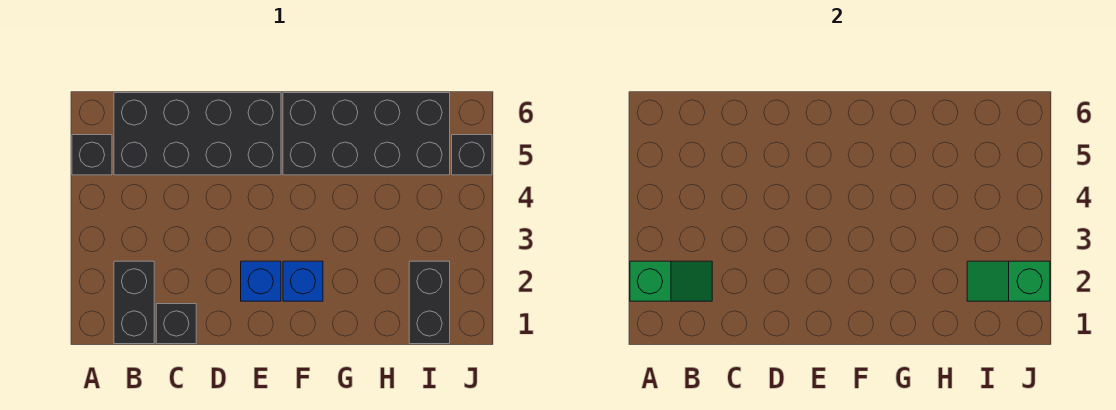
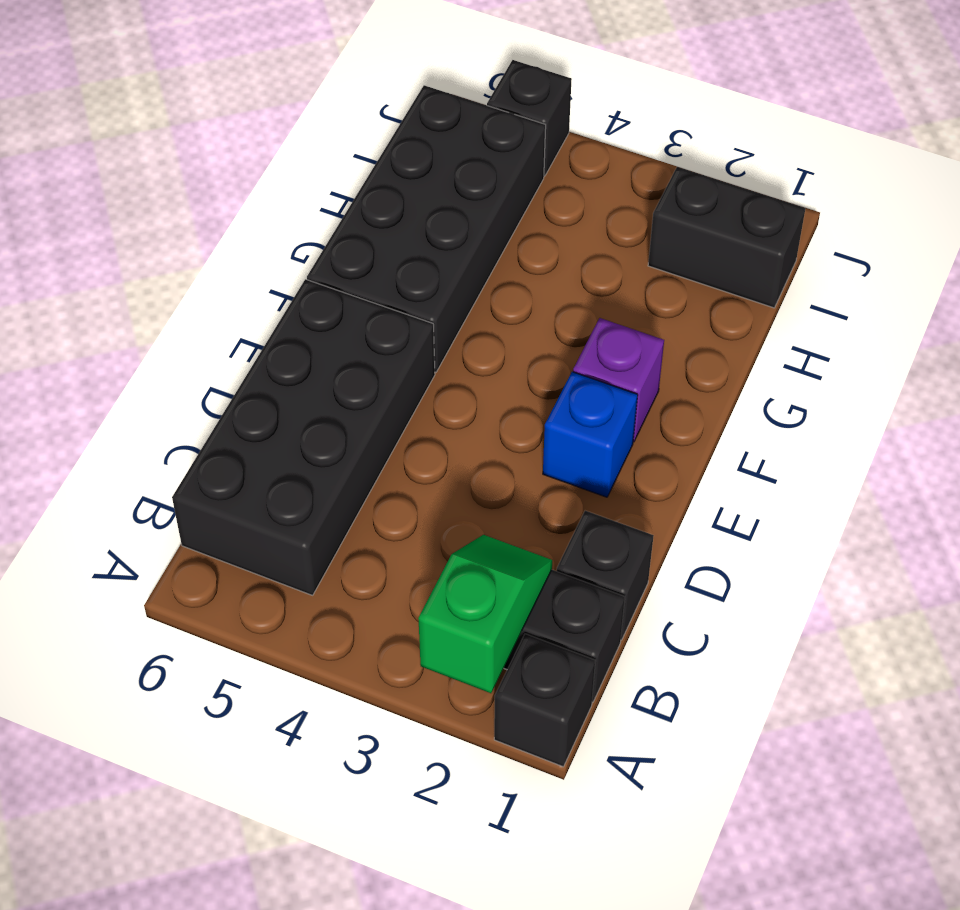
black brick A5 level 1 -> black brick A1 level 1
blue brick F2 level 1 -> purple brick F2 level 1
green slope I2:J2 level 2 top J -> none

